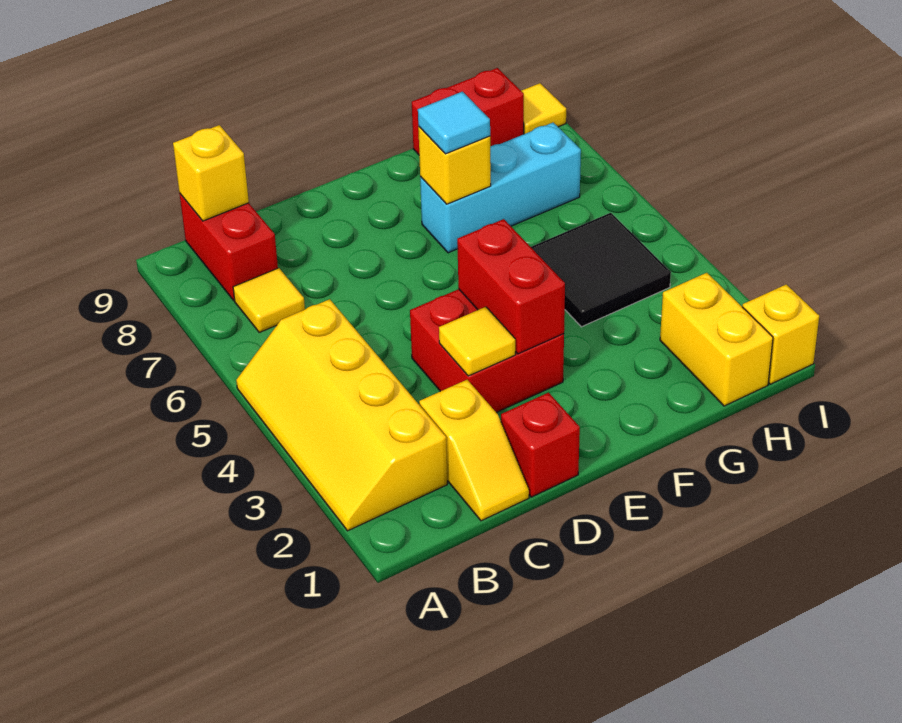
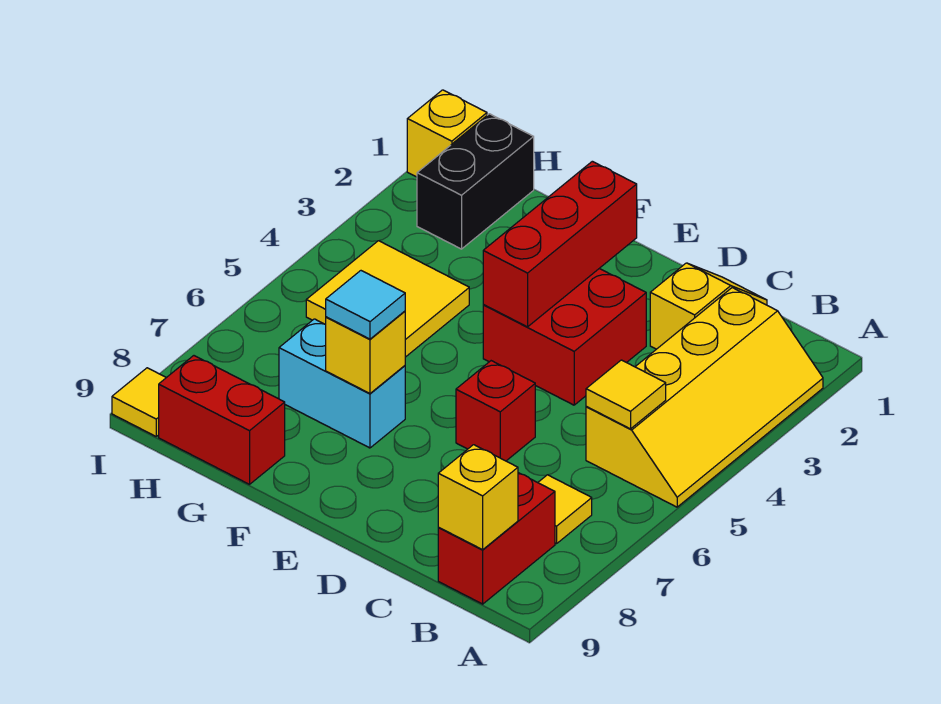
red brick D1 level 1 -> red brick D6 level 1
yellow tile D3 level 2 -> yellow tile B5 level 2
red brick E3:E4 level 2 -> red brick E2:E4 level 2
cyan brick F7:H7 level 1 -> cyan brick F7:G7 level 1
black tile G4:H5 level 1 -> yellow tile G4:H5 level 1
yellow brick H1:H2 level 1 -> black brick H1:H2 level 1

